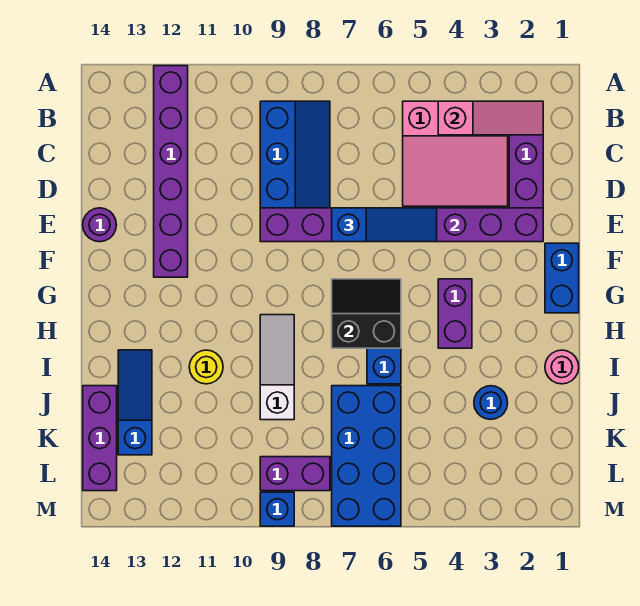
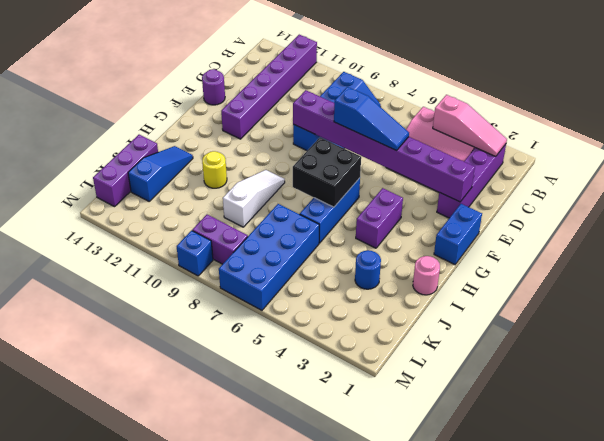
black slope G6:H7 level 2 top H -> black brick G6:H7 level 2

